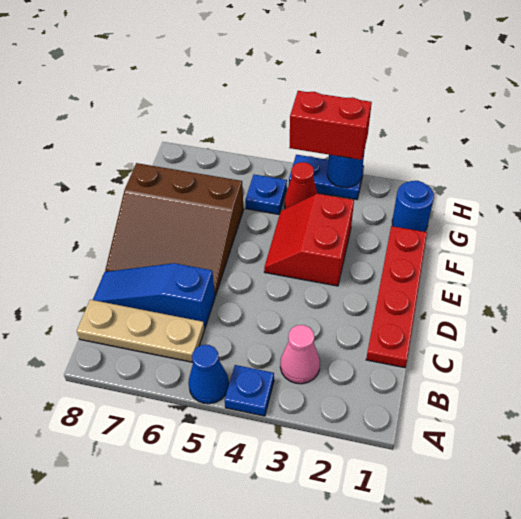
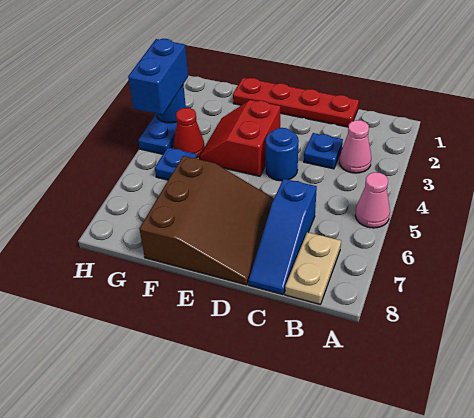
blue plate A4 level 1 -> blue plate C3 level 1
blue cone A5 level 1 -> pink cone A5 level 1
tan plate B6:B8 level 1 -> tan plate B7:B8 level 1
red slope E3:F4 level 1 top 3 -> red slope E3:F4 level 1 top E
blue round brick G1 level 1 -> blue round brick D4 level 1
red brick H3:H4 level 3 -> blue brick H3:H4 level 3

